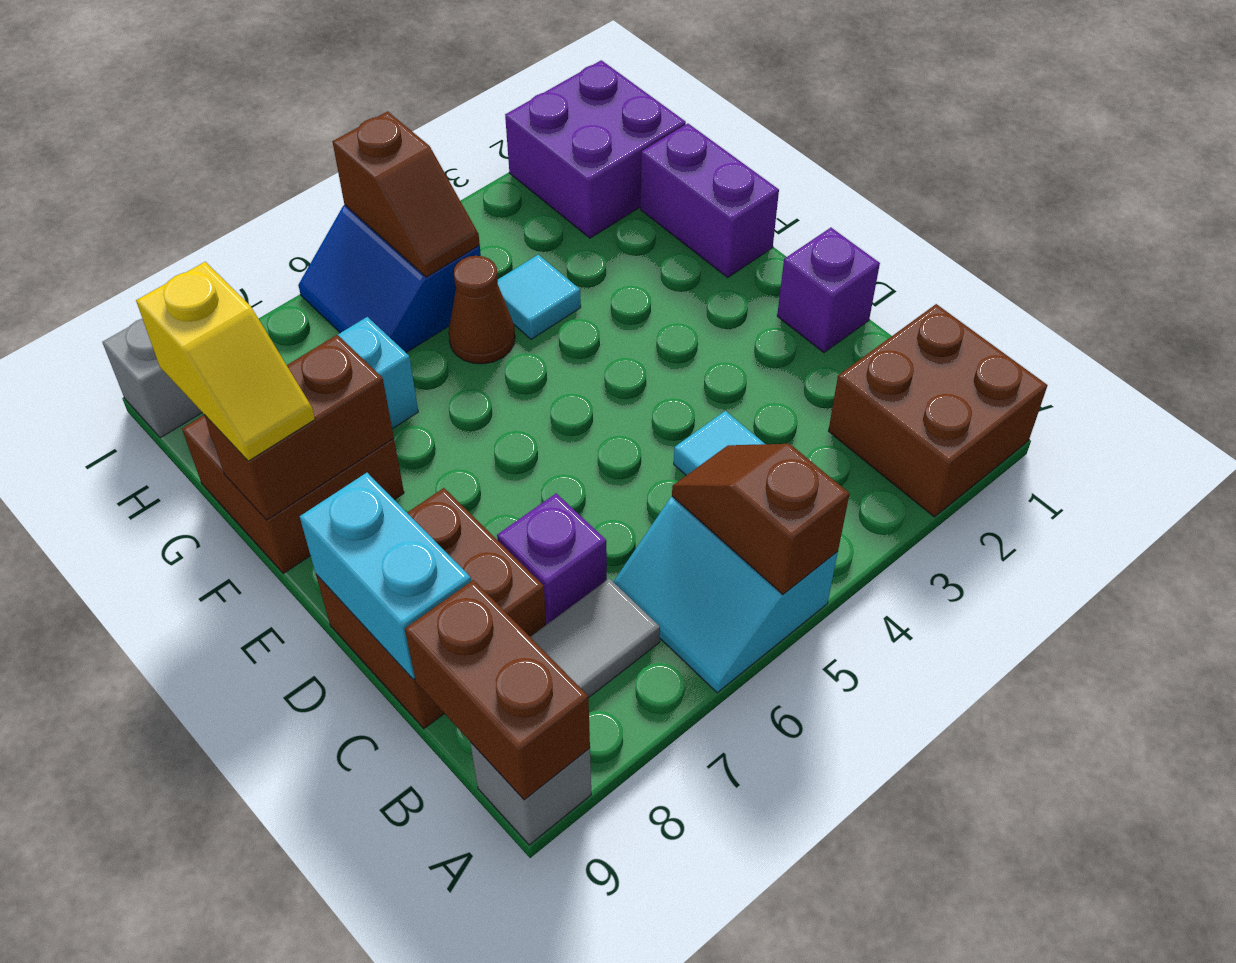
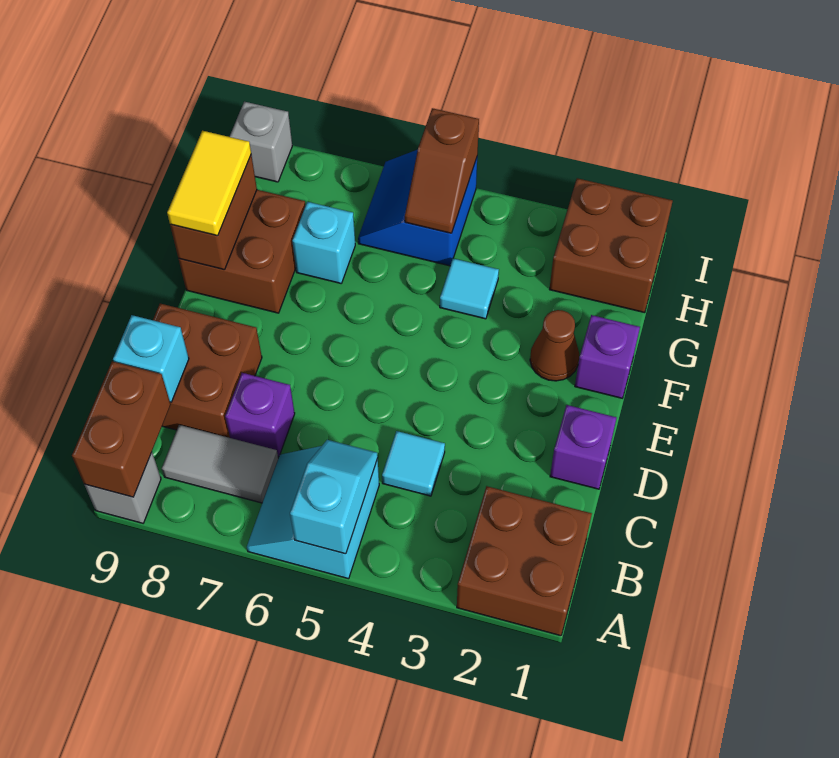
brown slope A5:B5 level 2 top A -> cyan slope A5:B5 level 2 top A
cyan brick C9:D9 level 2 -> cyan brick C9 level 2
purple brick F1:G1 level 1 -> purple brick F1 level 1
brown brick F8:F9 level 2 -> brown brick F9:G9 level 2
yellow slope F9:G9 level 3 top G -> yellow tile F9:G9 level 3
brown cone G5 level 1 -> brown cone F2 level 1
purple brick H1:I2 level 1 -> brown brick H1:I2 level 1

